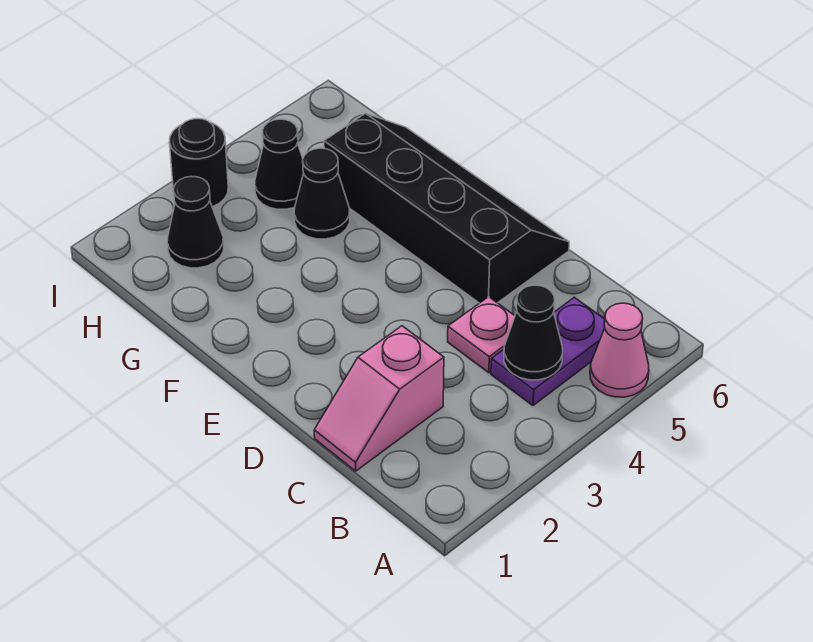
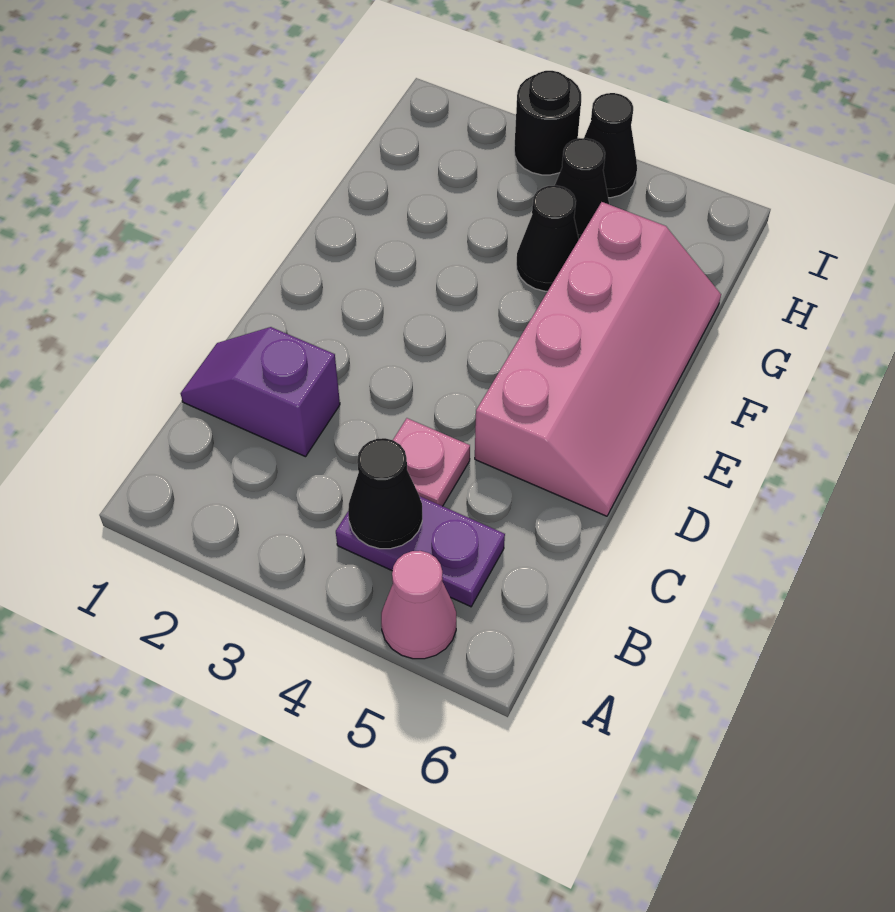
pink slope C1:C2 level 1 top 2 -> purple slope C1:C2 level 1 top 2
black slope D5:G6 level 1 top 5 -> pink slope D5:G6 level 1 top 5
black cone H2 level 1 -> black cone I4 level 1

